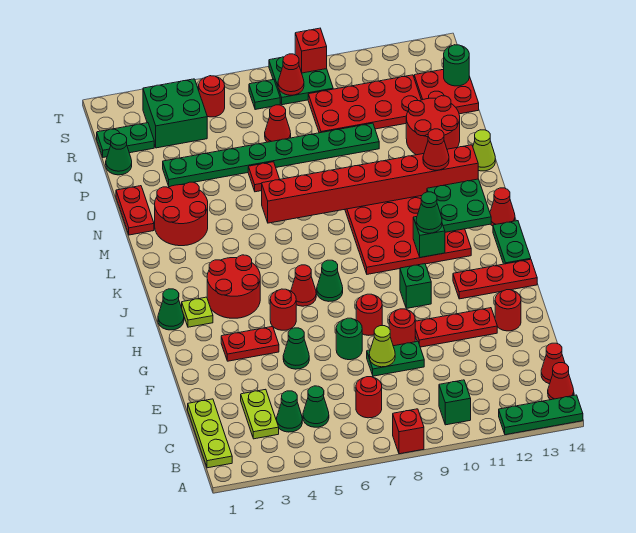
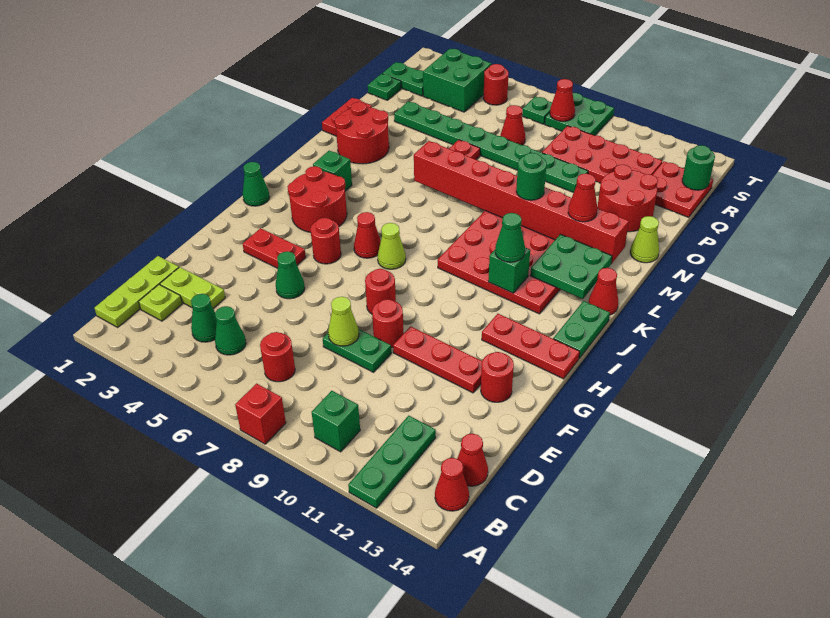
green plate A12:A14 level 1 -> green plate A12:C12 level 1
lime plate C3:D3 level 1 -> lime plate D2:D3 level 1
green round brick F7 level 1 -> green round brick M10 level 3
green brick H10 level 1 -> green brick K3 level 1
lime plate I2 level 1 -> lime plate C2 level 1
green cone I7 level 1 -> lime cone I7 level 1
green cone Q1 level 1 -> green plate Q1 level 1
red brick T9 level 2 -> none

